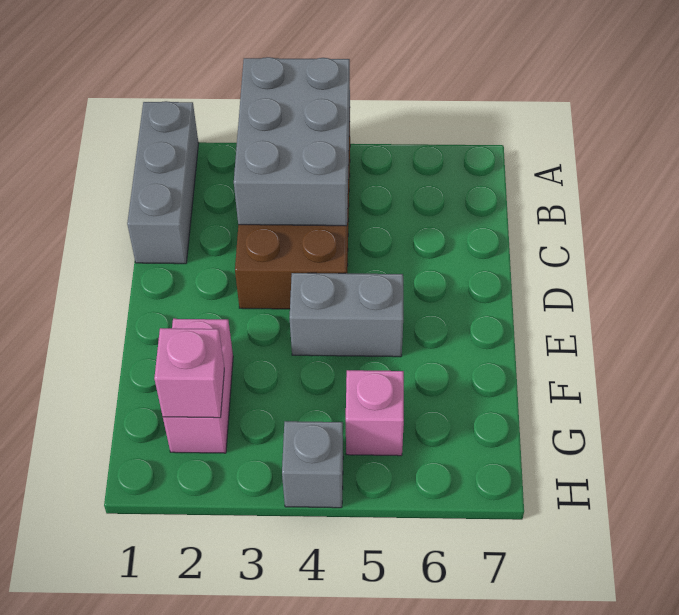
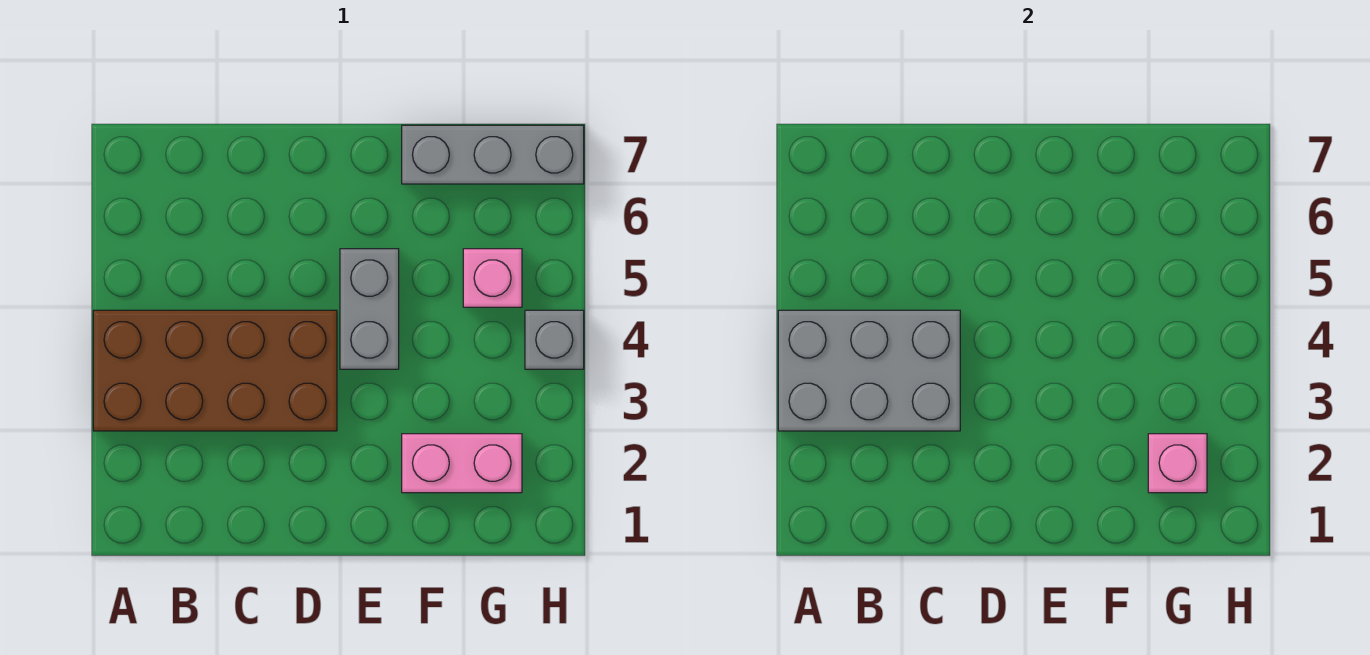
grey brick A1:C1 level 1 -> grey brick F7:H7 level 1

